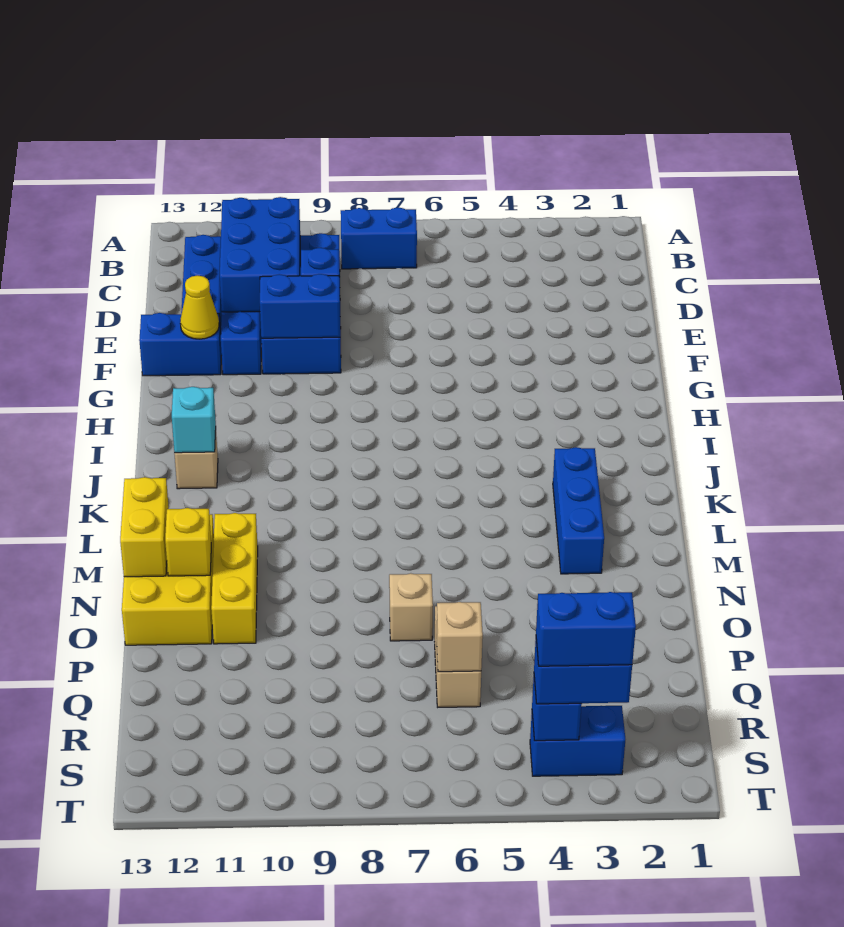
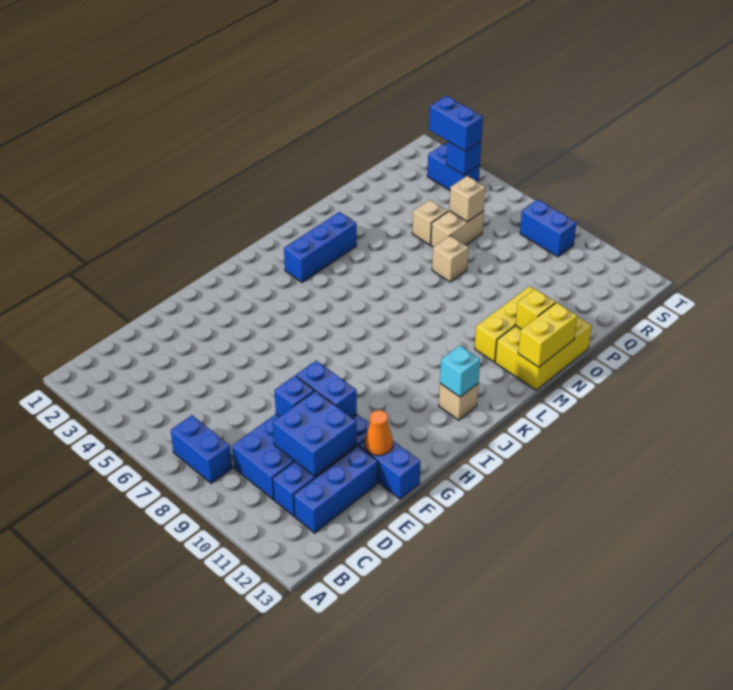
blue brick C10:E11 level 2 -> blue brick D10:E11 level 2
yellow cone F12 level 2 -> orange cone F12 level 2
none -> tan brick P5 level 1
blue brick S3:S4 level 4 -> blue brick S8:S9 level 1

